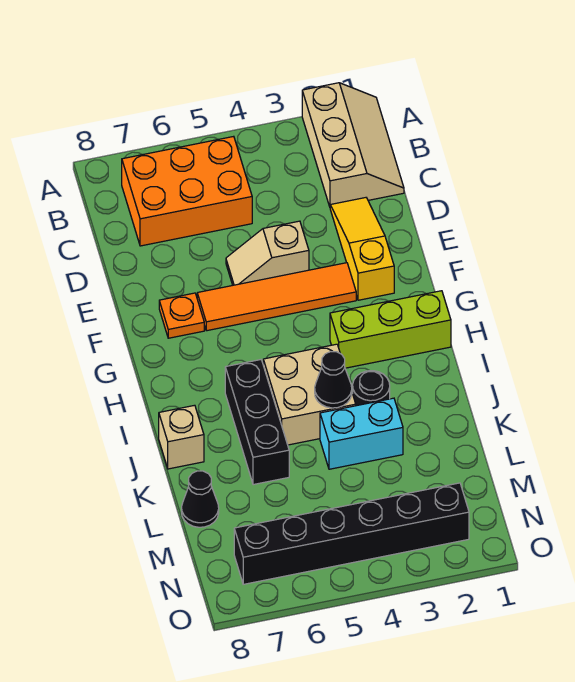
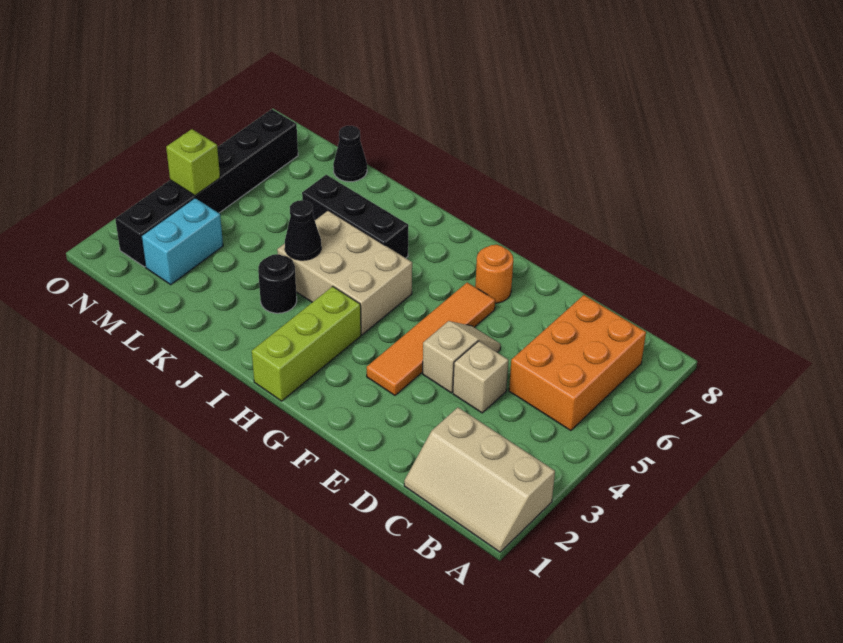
yellow slope D2:F2 level 1 top F -> none
orange plate F7 level 1 -> orange round brick F7 level 1
tan brick I4:J5 level 1 -> tan brick H4:J5 level 1
tan brick J8 level 1 -> tan brick D4 level 1
cyan brick K3:K4 level 1 -> cyan brick M2:M3 level 1
none -> lime brick N4 level 2

